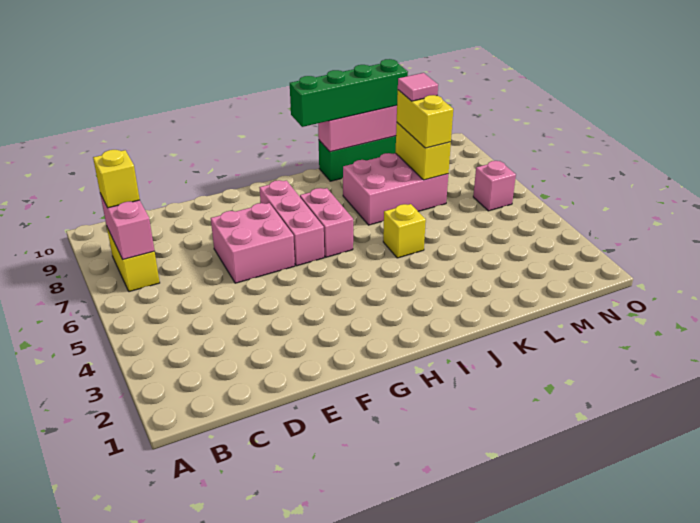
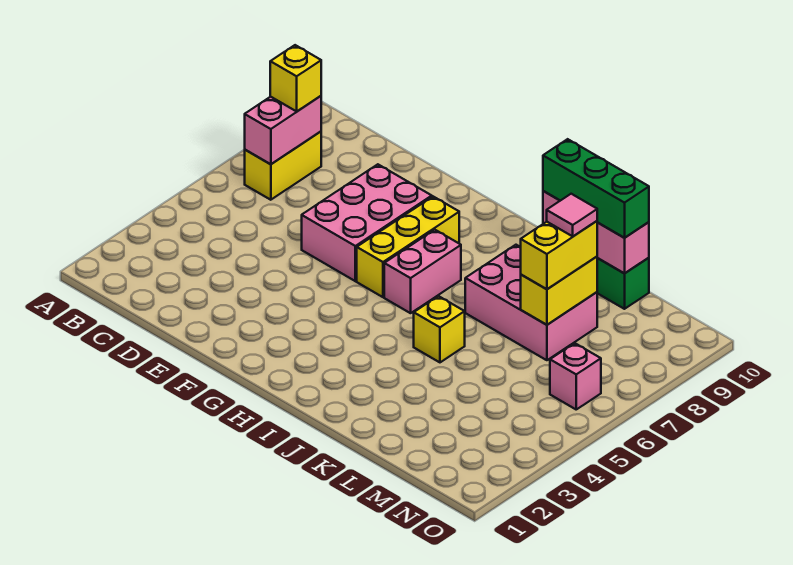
pink brick E6:F7 level 1 -> pink brick E6:F8 level 1
pink brick G6:G8 level 1 -> yellow brick G6:G8 level 1
green brick I10:L10 level 3 -> green brick J10:L10 level 3

